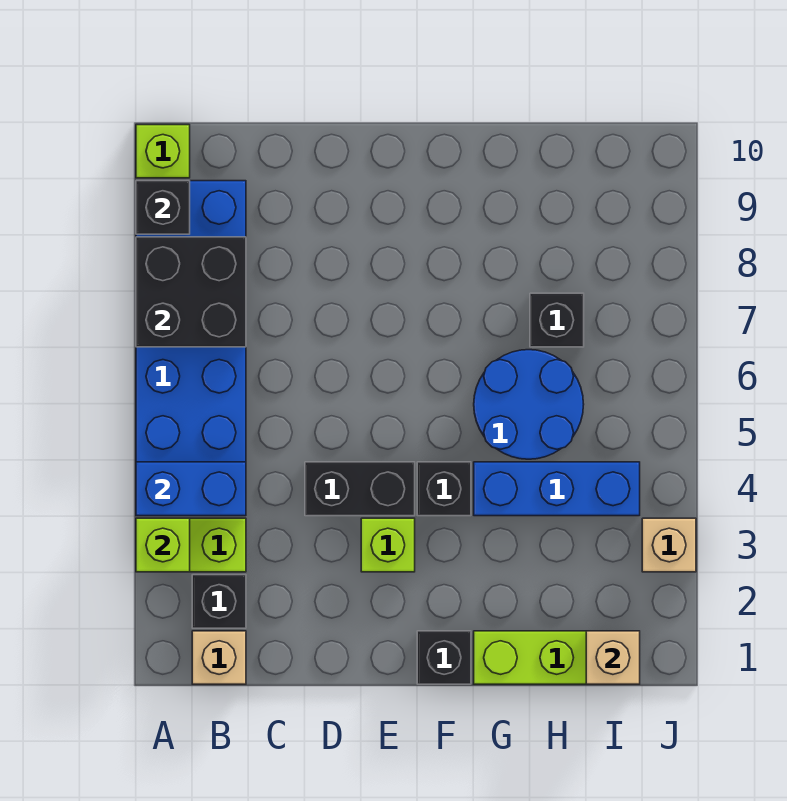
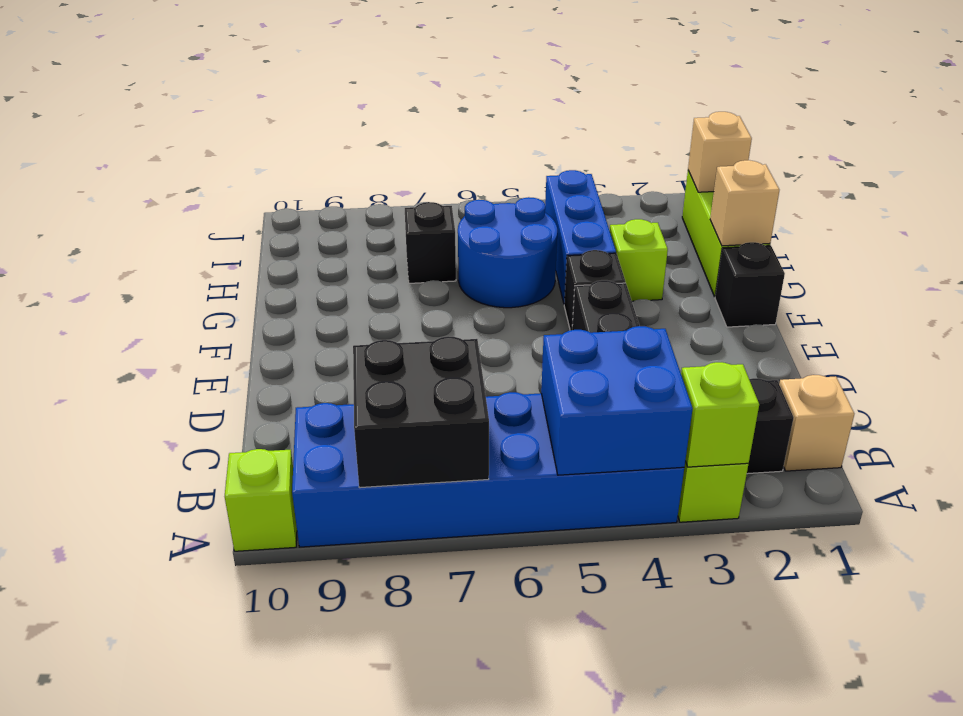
blue brick A4:B4 level 2 -> blue brick A4:B5 level 2
black brick A9 level 2 -> none
lime brick E3 level 1 -> lime brick G3 level 1
tan brick J3 level 1 -> tan brick G1 level 2

